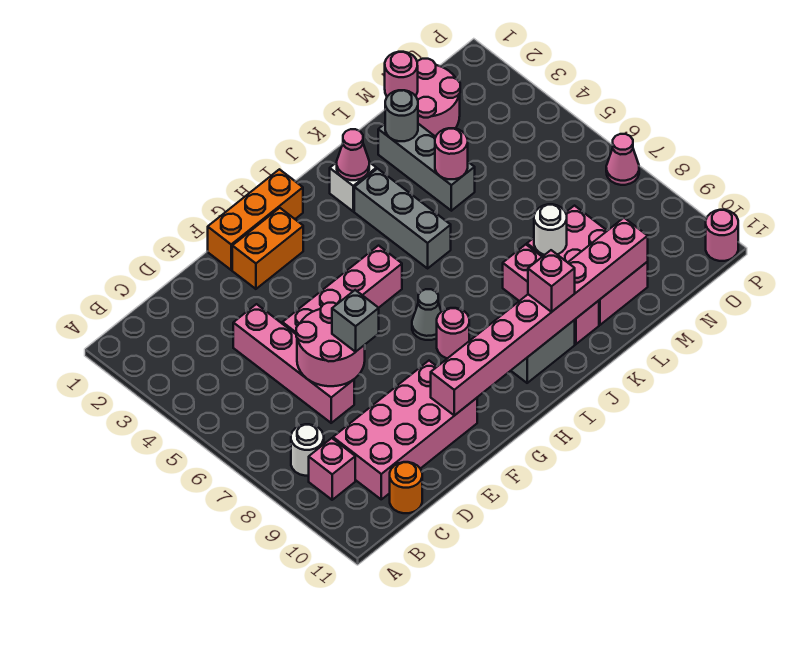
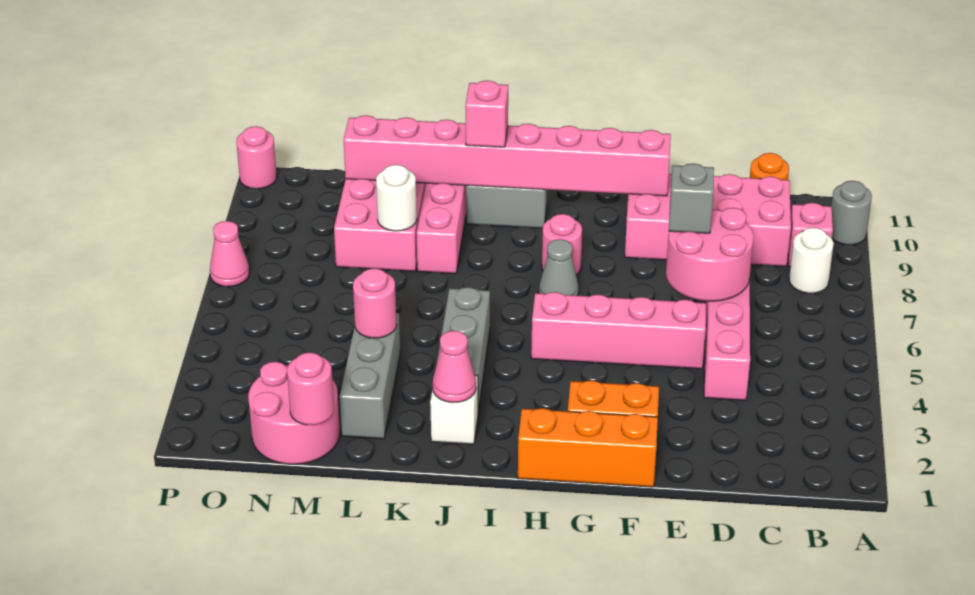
grey round brick L2 level 2 -> grey round brick A10 level 1

